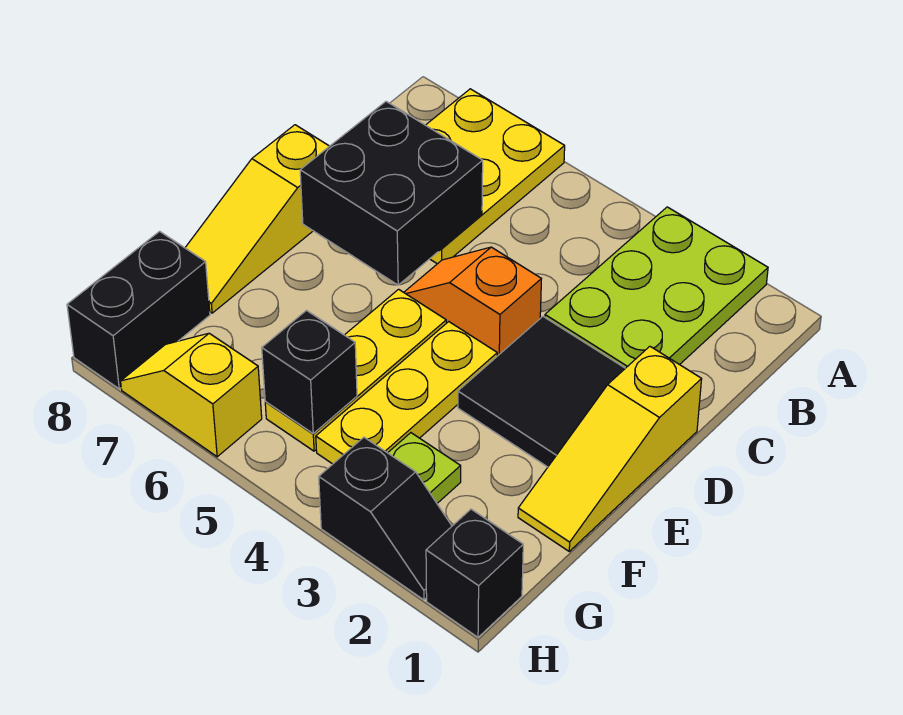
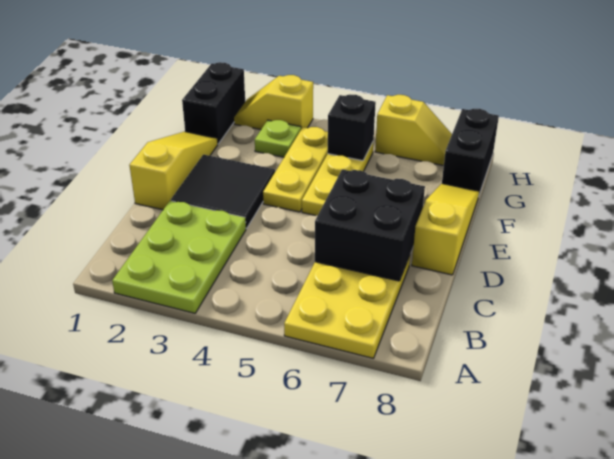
orange slope D4:D5 level 1 top 4 -> none
black brick H1 level 1 -> black brick G1:H1 level 1
black slope H2:H3 level 1 top 3 -> yellow slope H2:H3 level 1 top 3

